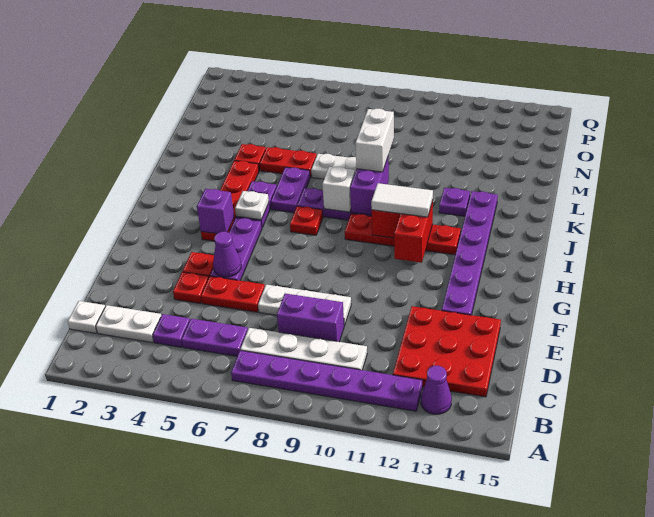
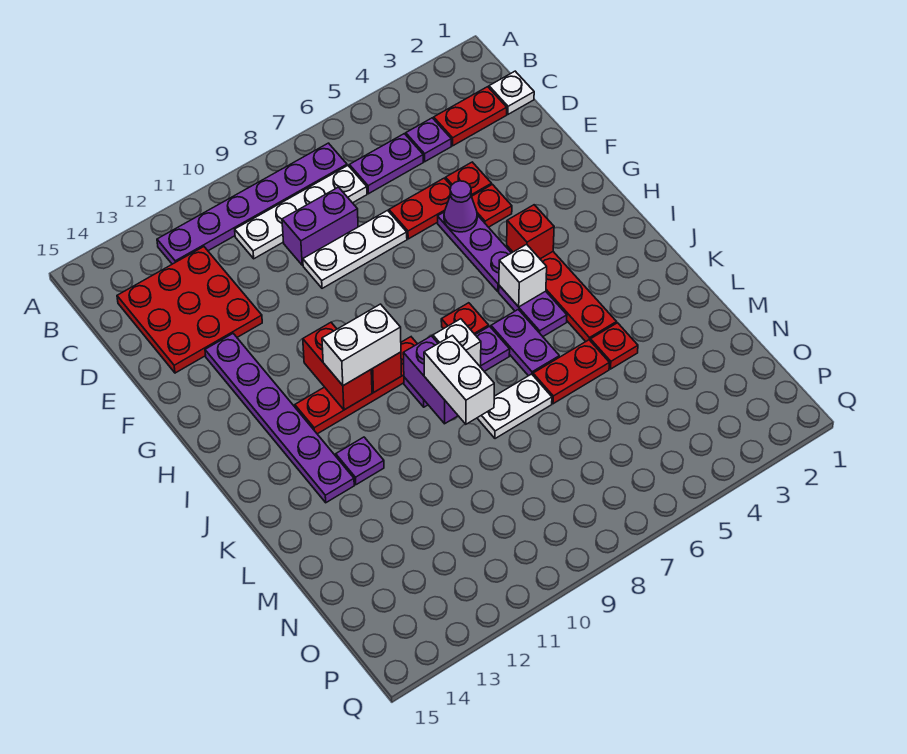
purple cone B13 level 1 -> none
white plate C2:C3 level 1 -> red plate C2:C3 level 1
purple brick H4 level 2 -> red brick H4 level 2
white plate I5 level 2 -> white brick I5 level 2
white tile I10:I11 level 3 -> white brick I10:I11 level 3

